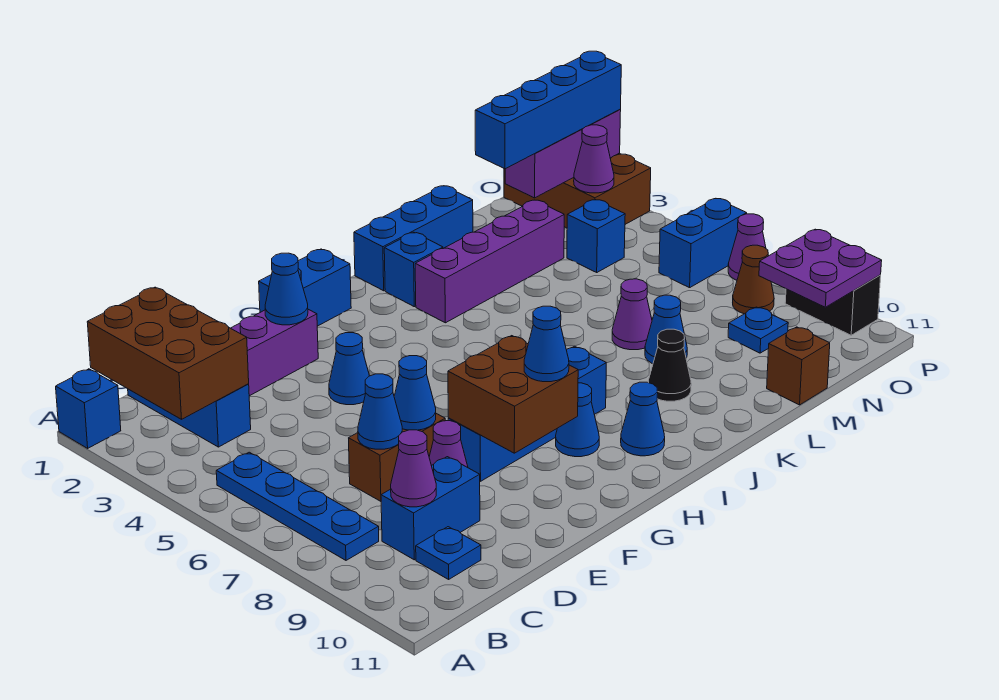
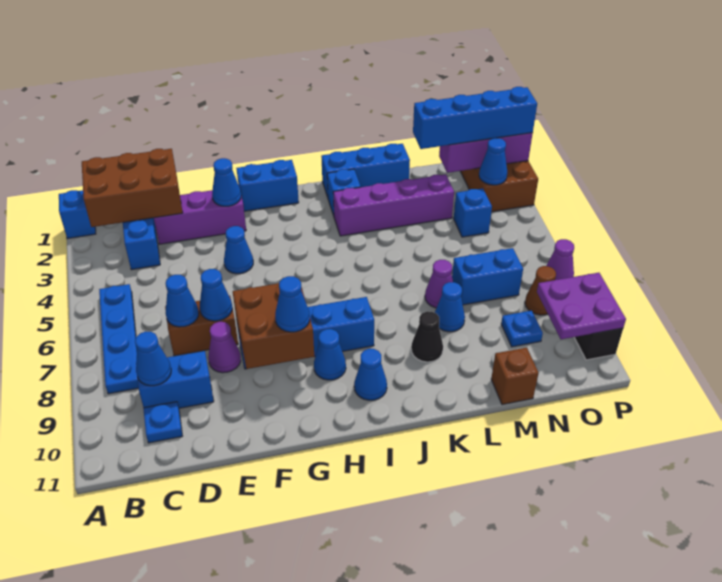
brown brick B1:C3 level 2 -> brown brick B1:D2 level 2
purple cone C9 level 2 -> blue cone C9 level 2
purple cone O3 level 2 -> blue cone O3 level 2
blue brick O6:P6 level 1 -> blue brick M7:N7 level 1

